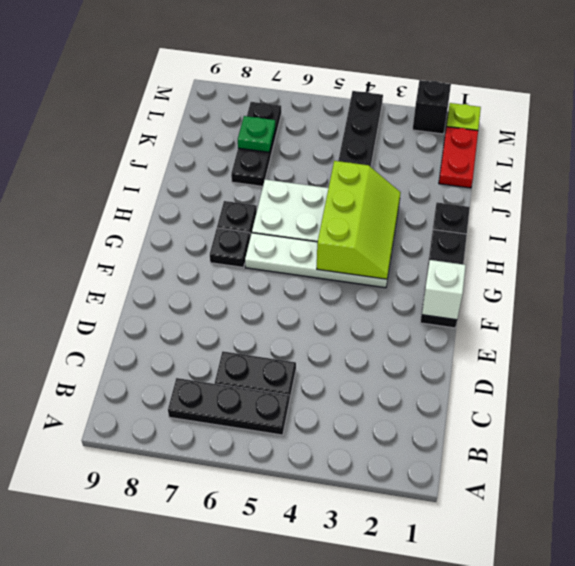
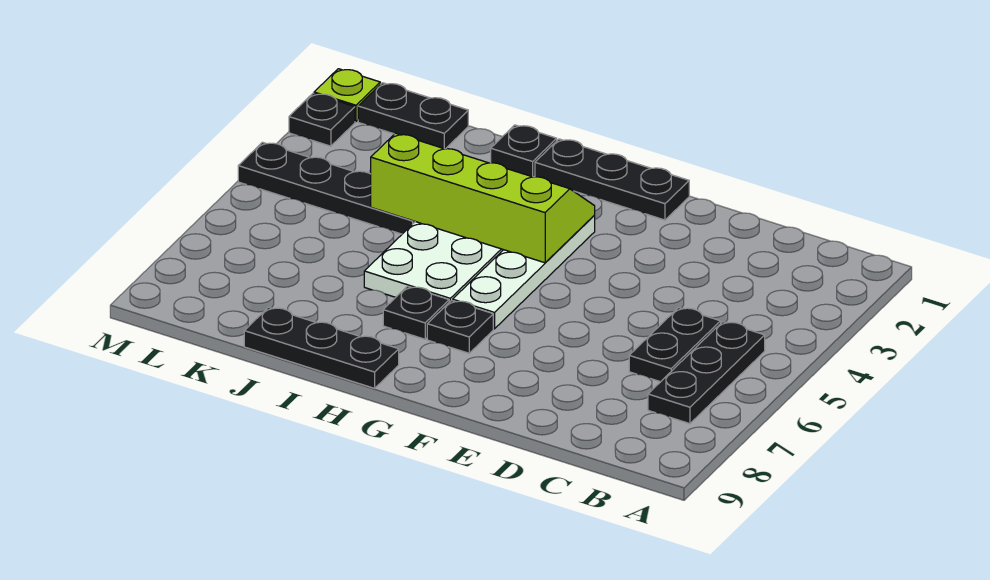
white brick F1 level 2 -> none
lime slope G3:I4 level 2 top 4 -> lime slope G3:J4 level 2 top 4
black plate J7:L7 level 1 -> black plate H9:J9 level 1
red plate K1:L1 level 1 -> black plate K1:L1 level 1
green plate K7 level 2 -> none
black brick M2 level 1 -> black plate M2 level 1

